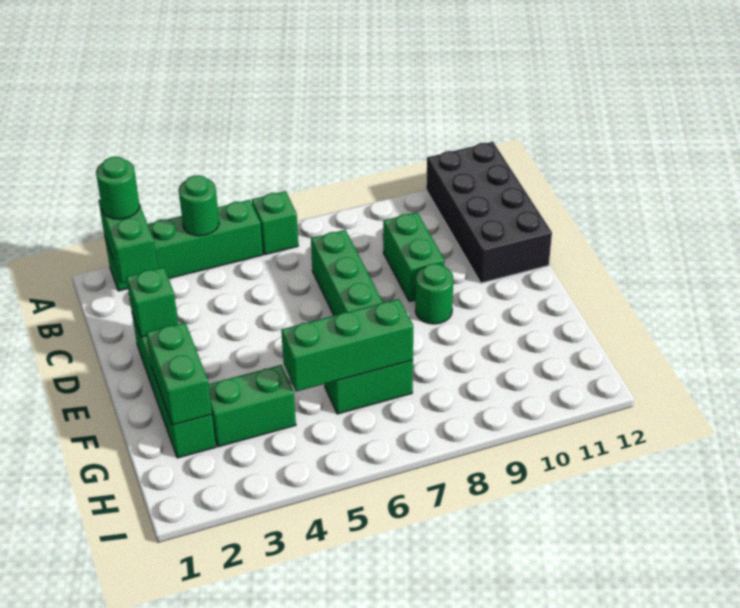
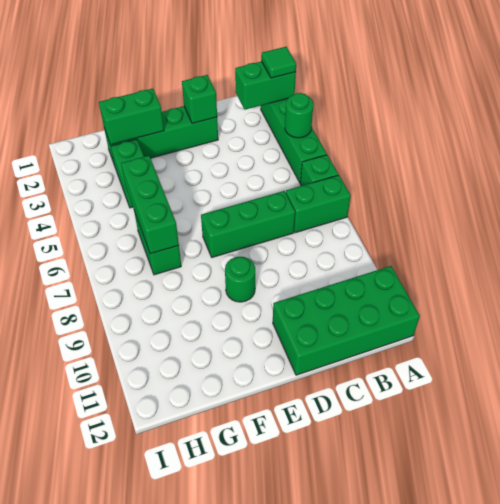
green round brick A2 level 3 -> green tile A2 level 3
black brick A11:D12 level 1 -> green brick A11:D12 level 1
green brick C9:D9 level 1 -> green brick A7:B7 level 1

